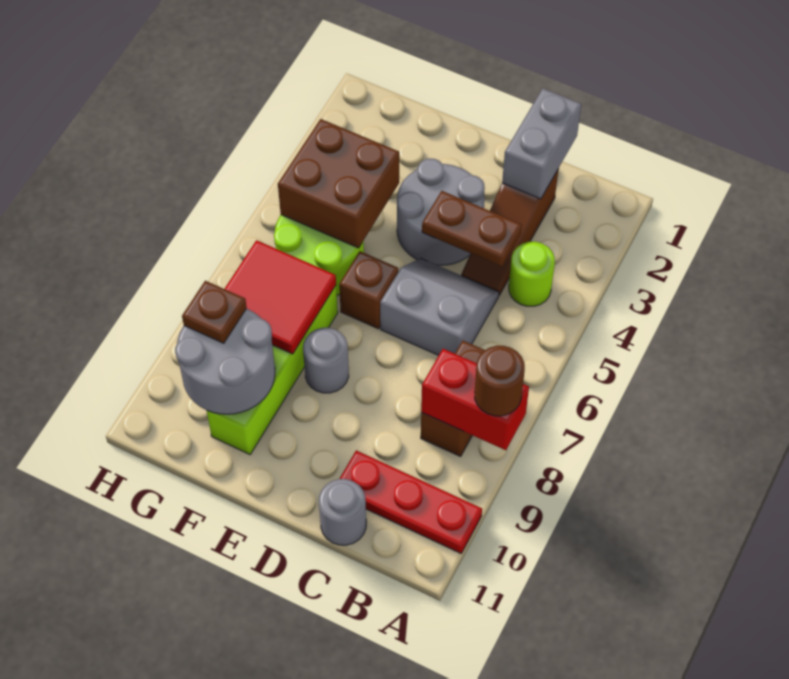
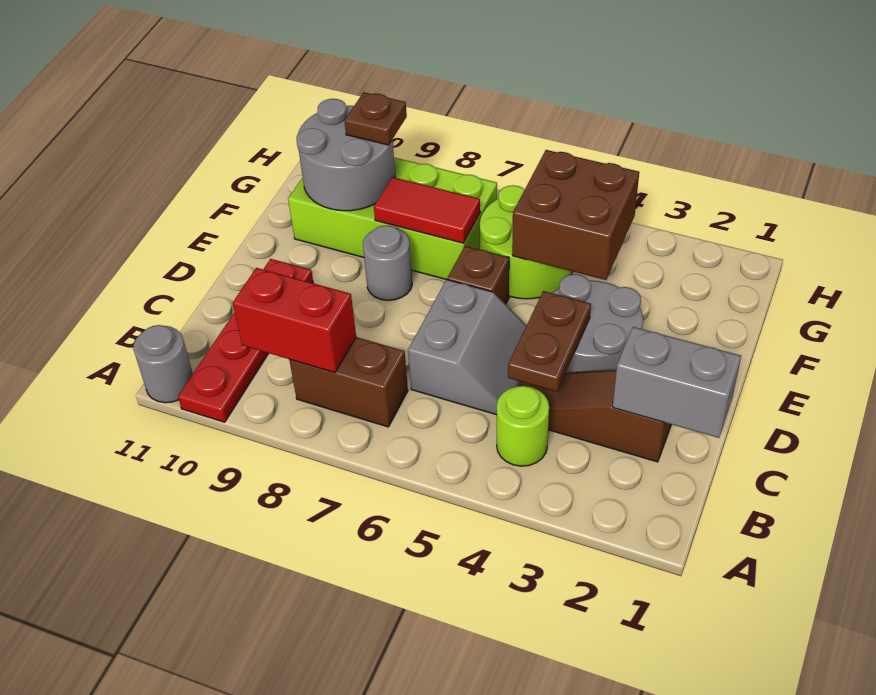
red brick A8:B8 level 2 -> red brick B8:B9 level 2
brown round brick A8 level 3 -> none
red plate A10:C10 level 1 -> red plate A10:D10 level 1
grey round brick C11 level 1 -> grey round brick A11 level 1
lime brick F7:F10 level 1 -> lime brick F7:G10 level 1
red tile F7:G8 level 2 -> red tile F7:F8 level 2

